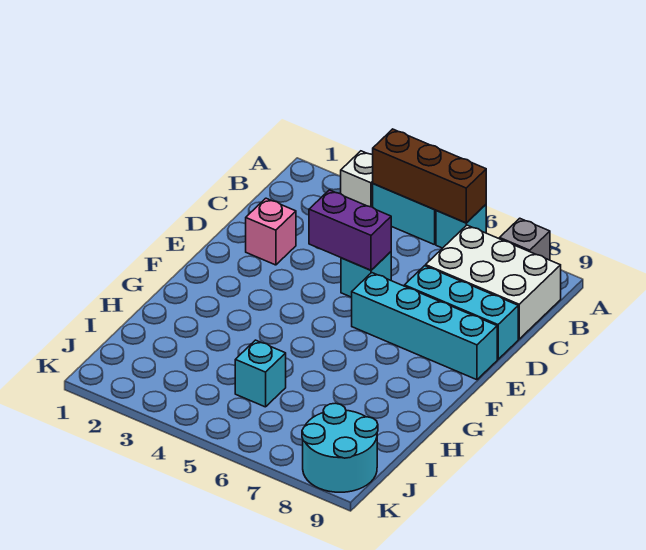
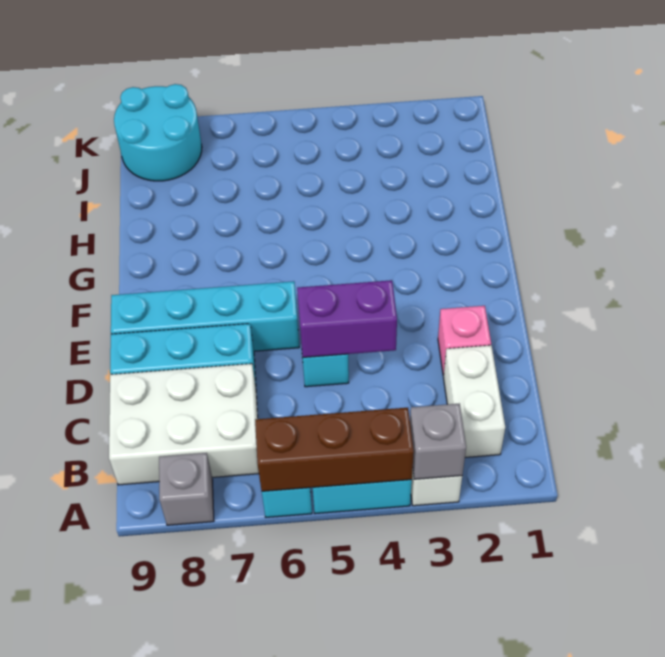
none -> grey brick A3 level 2
none -> white brick B2:C2 level 1
cyan brick I5 level 1 -> none

